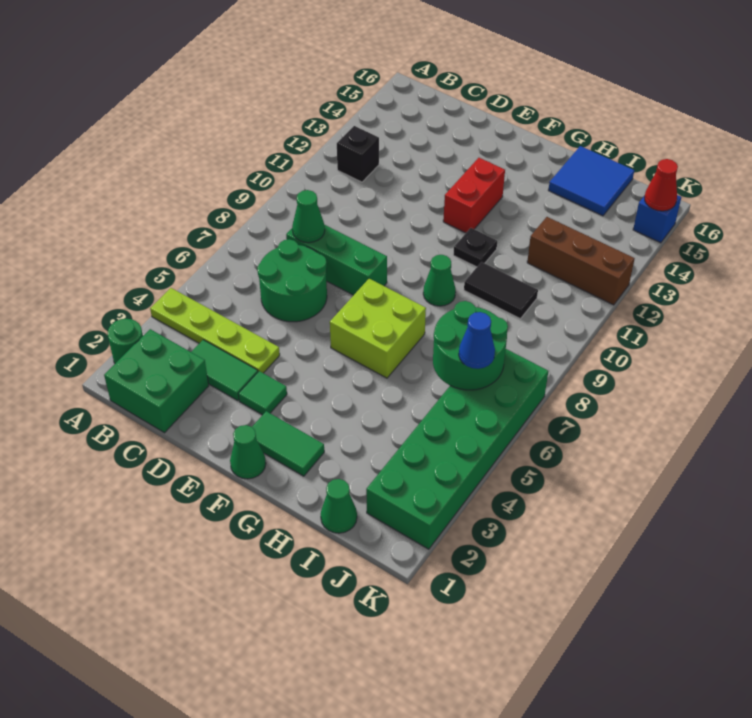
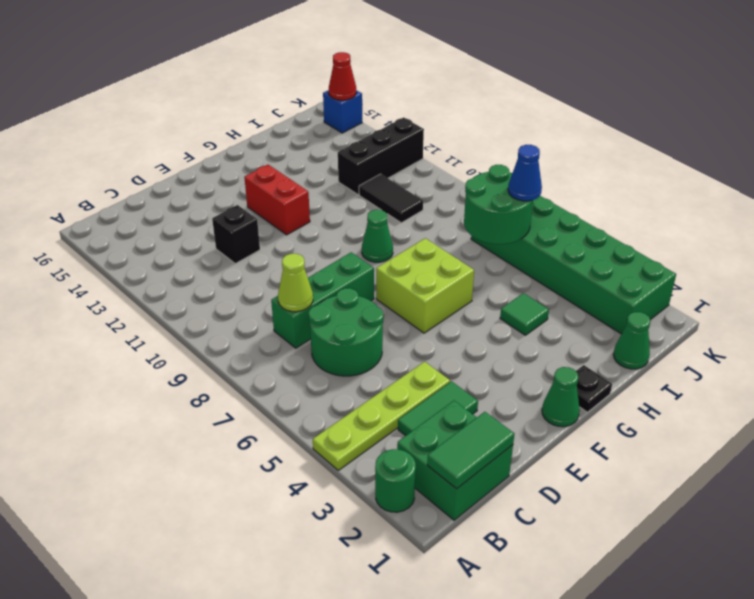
black brick B12 level 1 -> black brick D12 level 1
green cone C8 level 2 -> lime cone C8 level 2
green tile E3 level 1 -> green tile H4 level 1
green tile F2:G2 level 1 -> green tile B1:C1 level 2
black plate G11 level 1 -> black plate G1 level 1
black tile H10:I10 level 1 -> black tile I10:I11 level 1
blue tile H15:I16 level 1 -> none
brown brick I12:K12 level 1 -> black brick I12:K12 level 1

